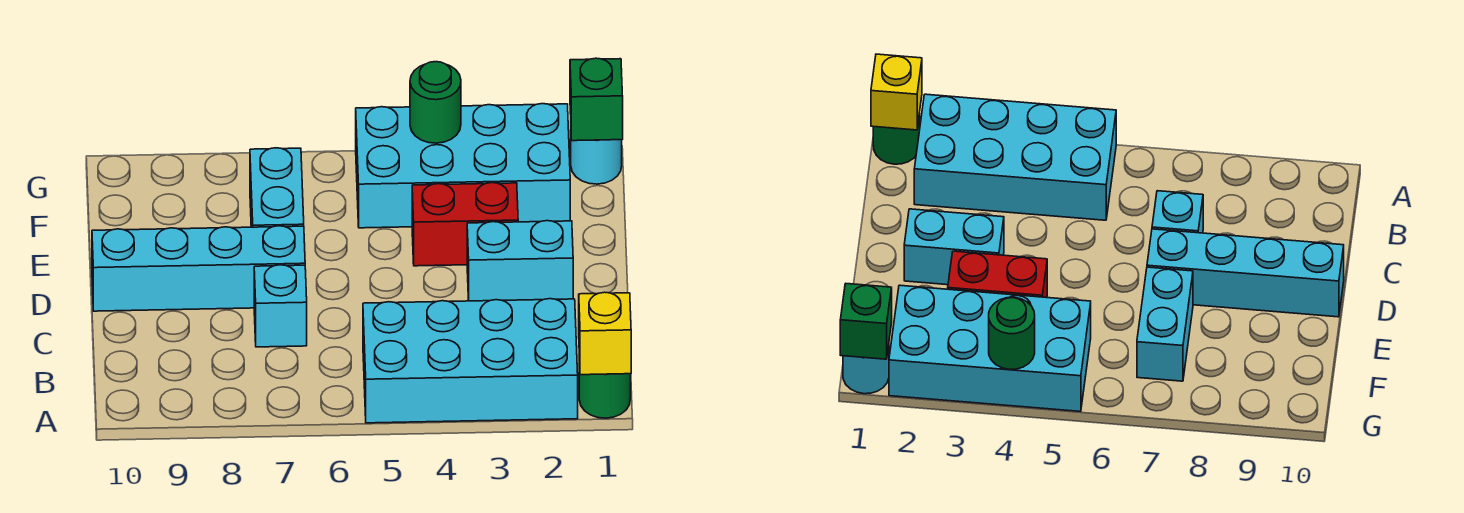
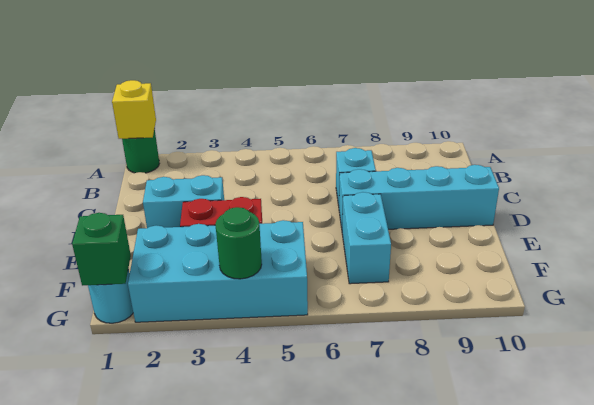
cyan brick A2:B5 level 1 -> none

